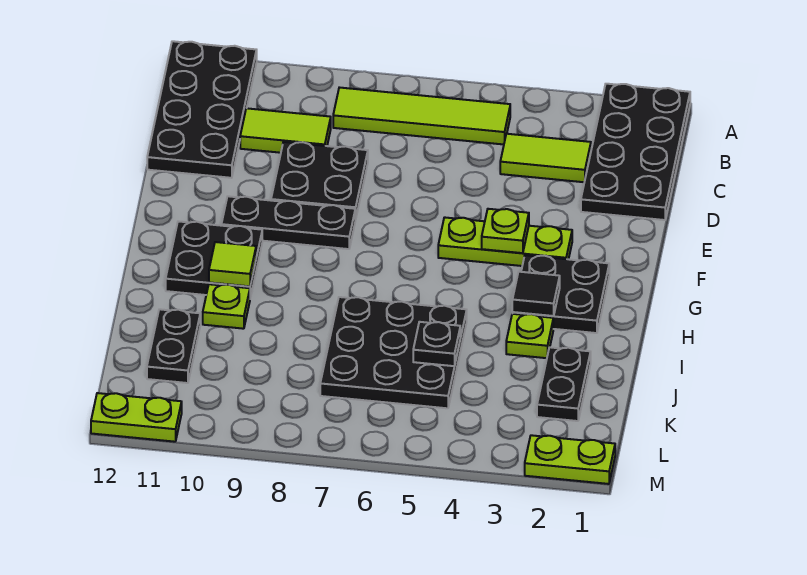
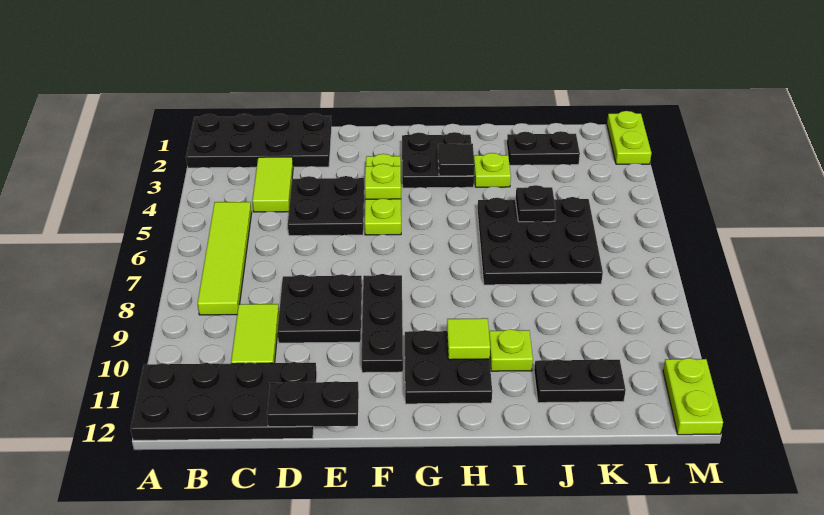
none -> black plate D4:E5 level 1
none -> black plate D12:E12 level 2

